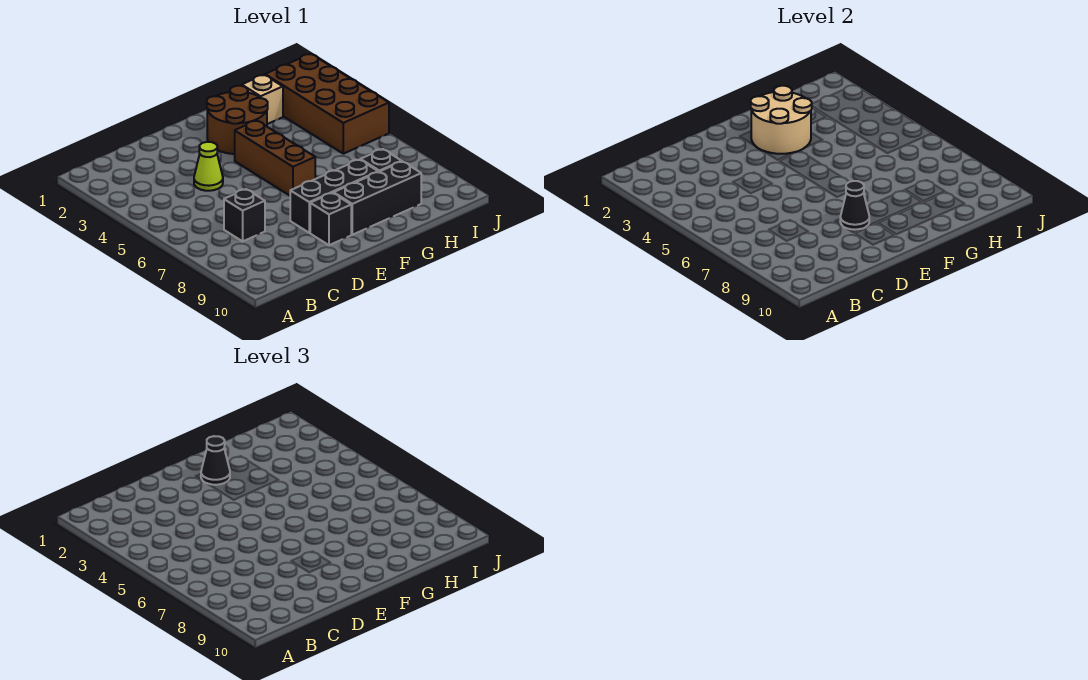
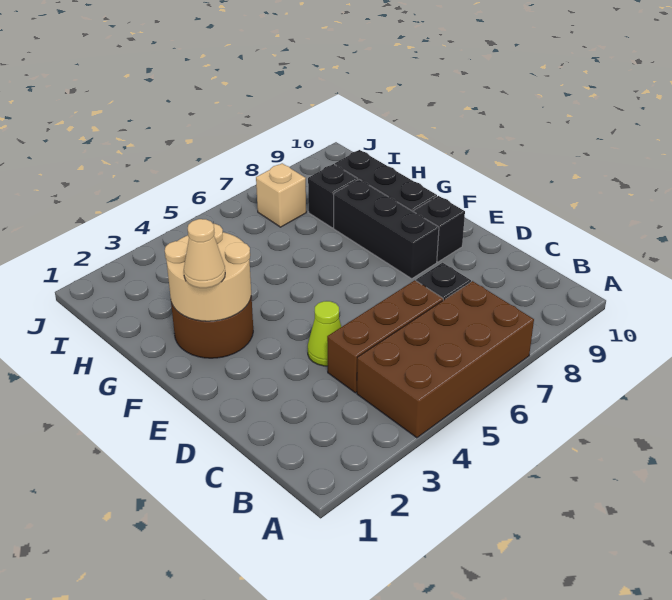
black cone E8 level 2 -> none
black cone F2 level 3 -> tan cone F2 level 3
brown brick F4:F6 level 1 -> brown brick C4:C6 level 1
tan brick H2 level 1 -> tan brick I7 level 1
brown brick I2:J5 level 1 -> brown brick A4:B7 level 1

